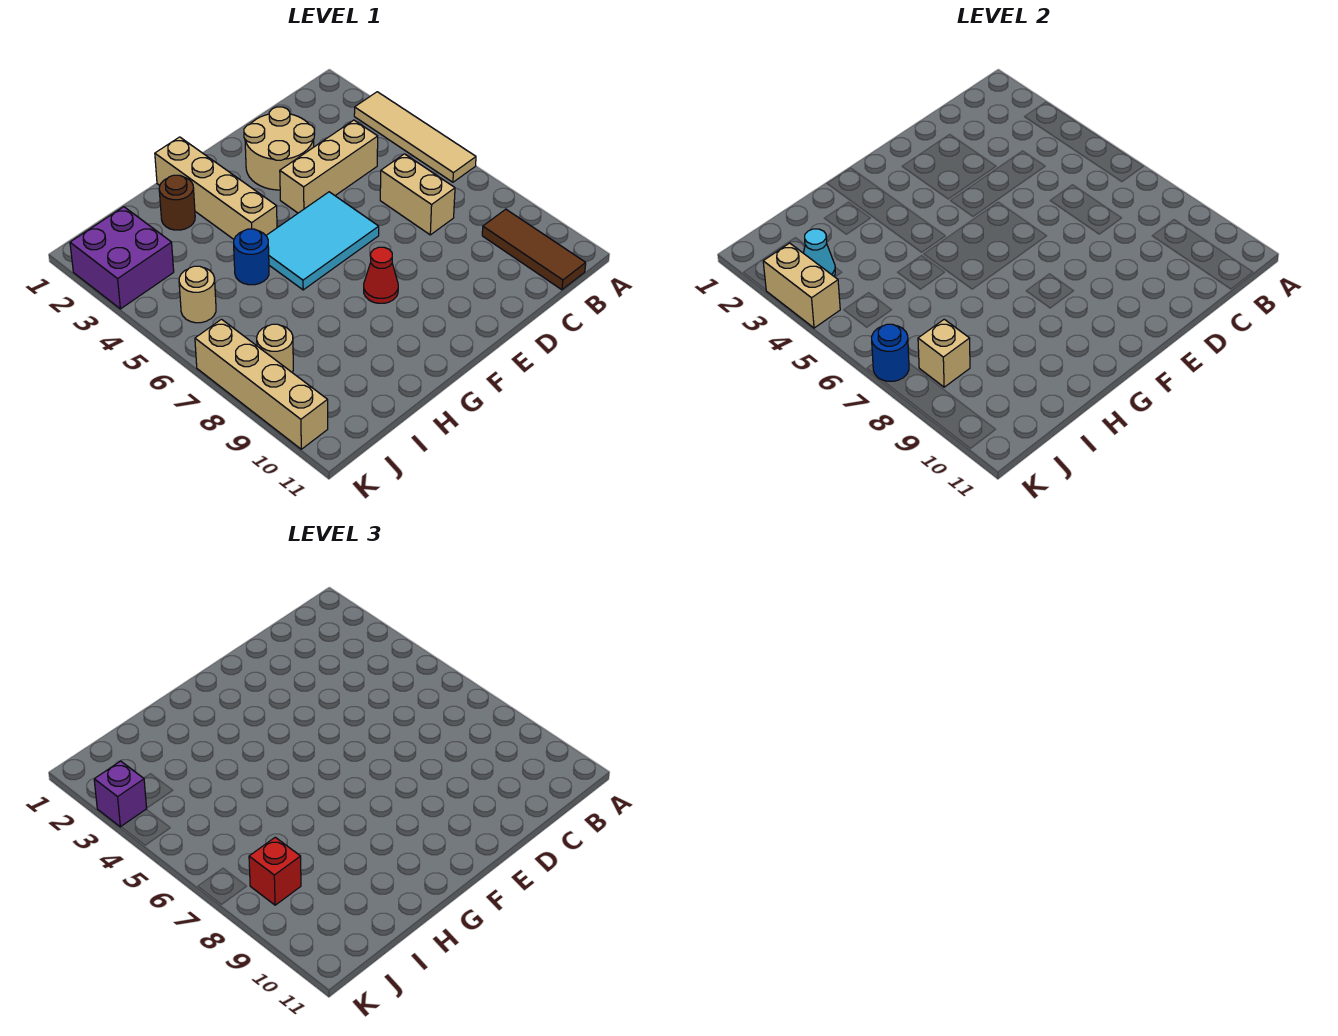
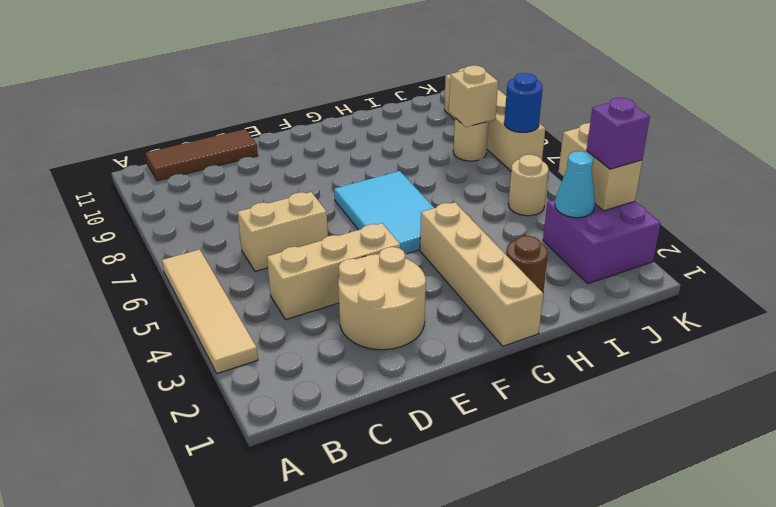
brown tile B9:B11 level 1 -> brown tile B11:D11 level 1
tan brick C6:C7 level 1 -> tan brick C6:D6 level 1
cyan tile E5:G6 level 1 -> cyan tile F5:G7 level 1
red cone F8 level 1 -> none
blue round brick H5 level 1 -> none
red brick J8 level 3 -> none

